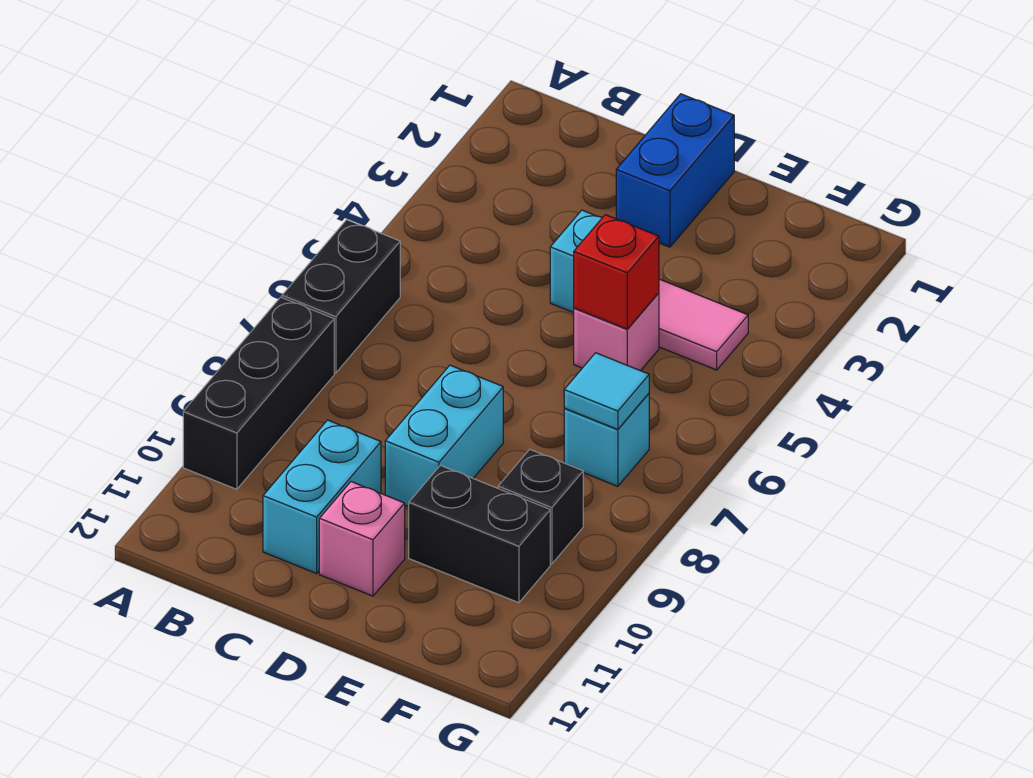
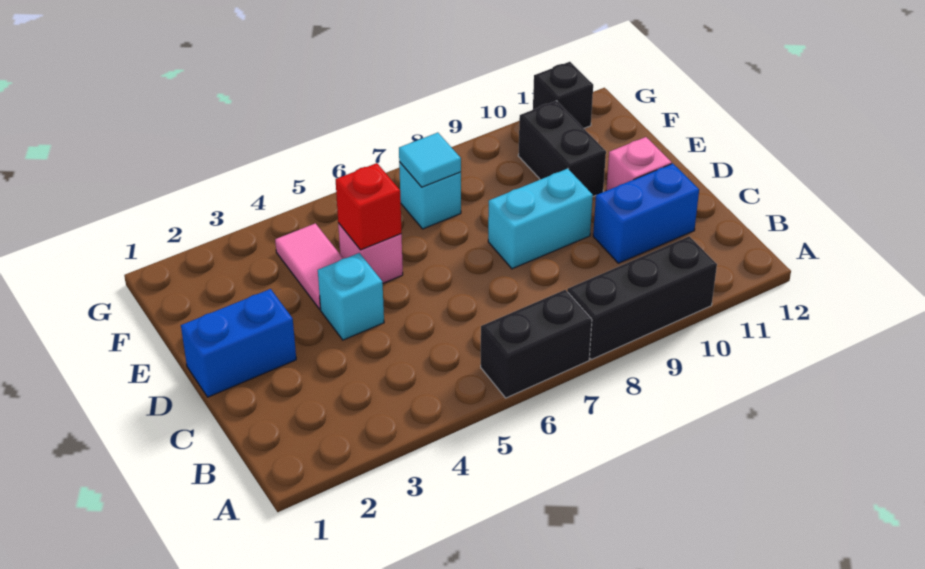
cyan brick C10:C11 level 1 -> blue brick C10:C11 level 1
black brick F9 level 1 -> black brick G11 level 1

